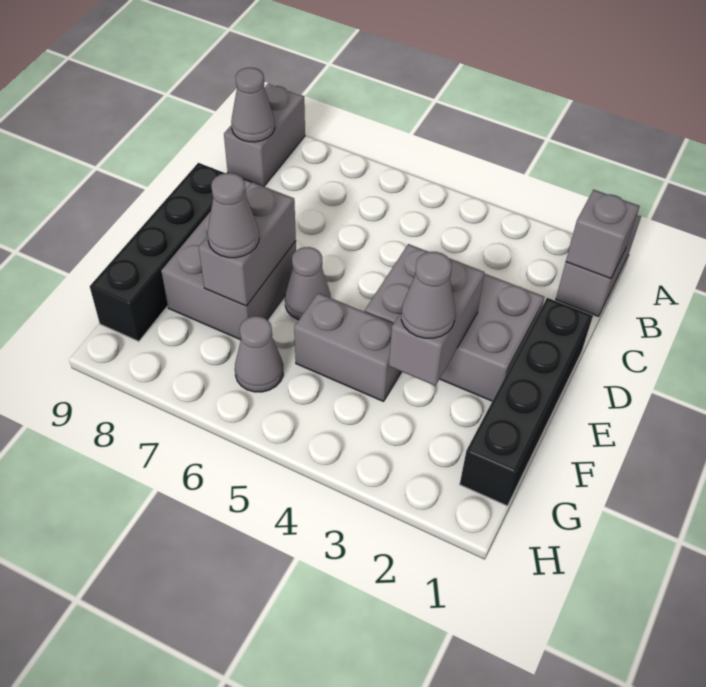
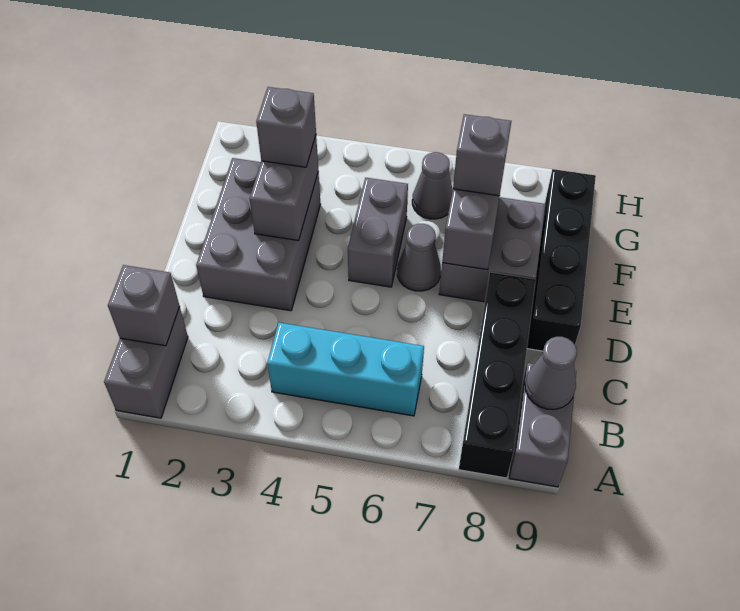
none -> cyan brick B4:B6 level 1
black brick D1:G1 level 1 -> black brick A8:D8 level 1
grey brick D2:E4 level 1 -> grey brick D2:F3 level 1
grey cone F3 level 3 -> grey brick F3 level 3
grey brick F4:F5 level 1 -> grey brick E5:F5 level 1
grey cone F7 level 3 -> grey brick F7 level 3

